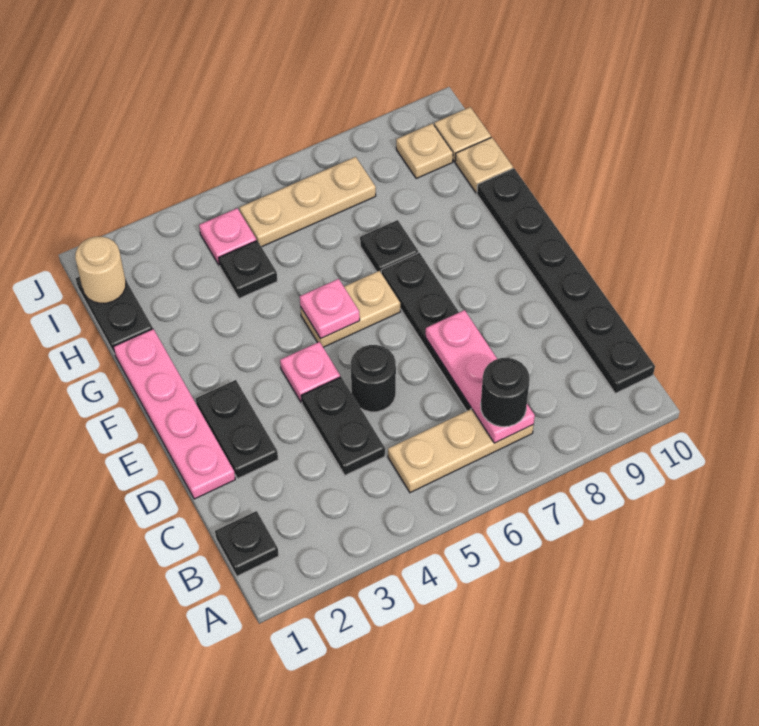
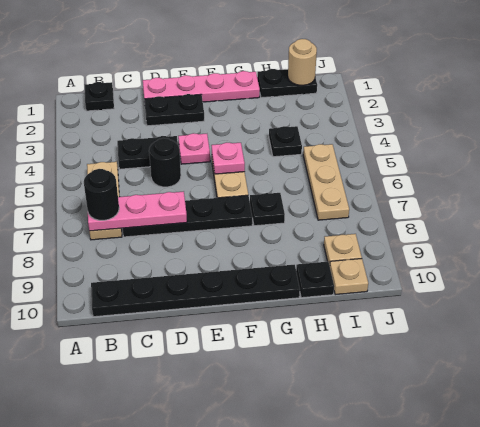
tan plate H10 level 1 -> black plate H10 level 1
pink plate I4 level 1 -> none

